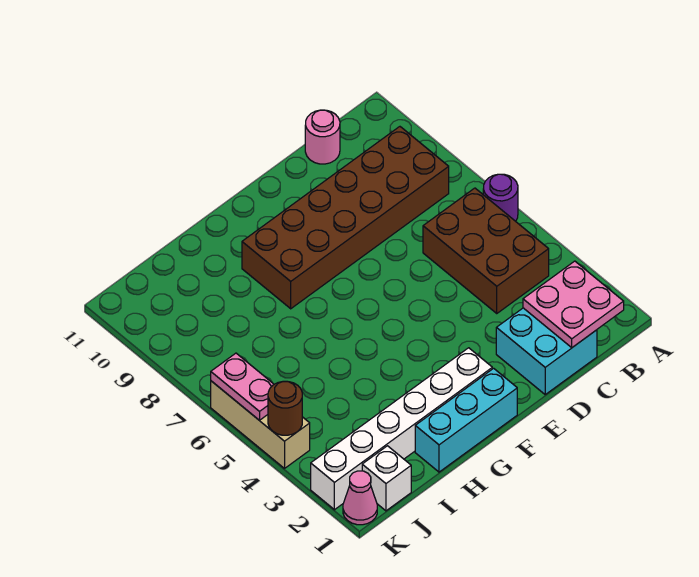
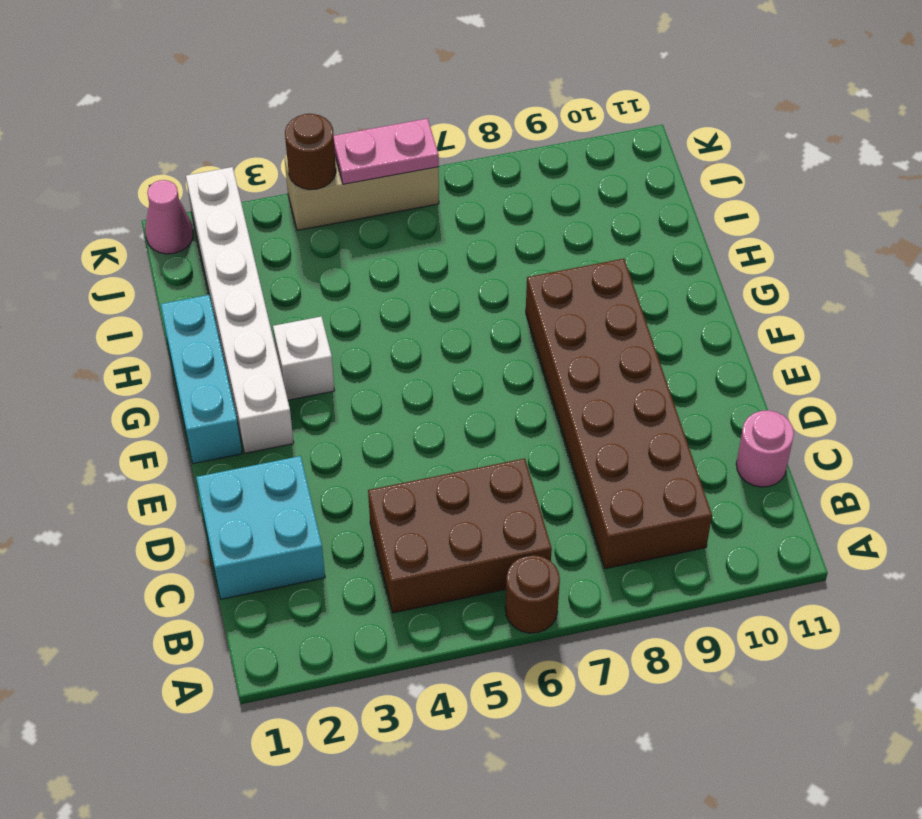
purple round brick A6 level 1 -> brown round brick A6 level 1
pink plate B1:C2 level 2 -> none
white brick J1 level 1 -> white brick G3 level 1

